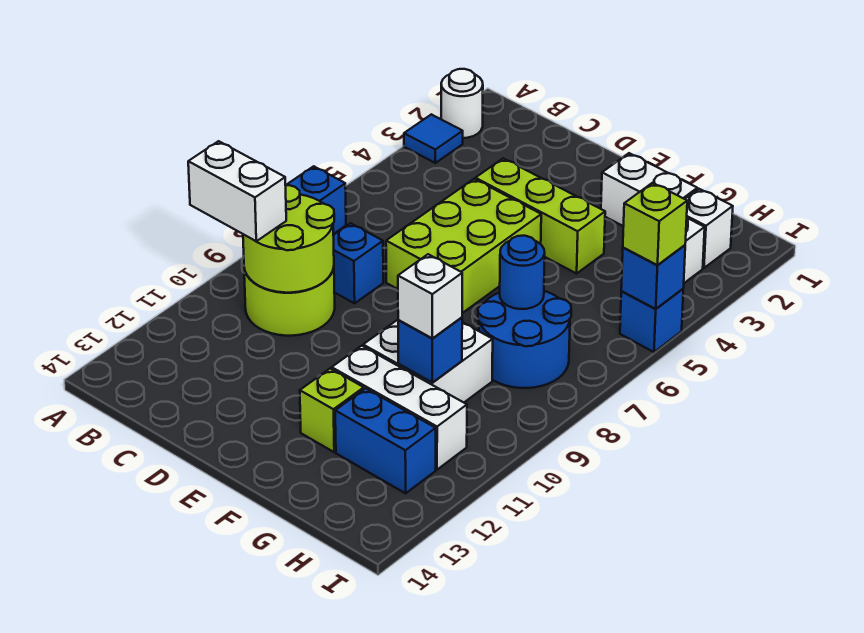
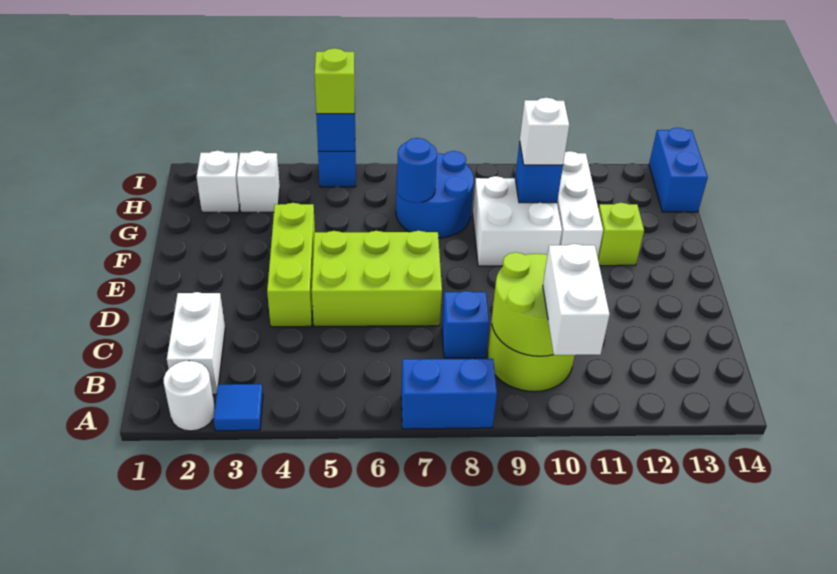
white brick F2:G2 level 1 -> white brick B2:C2 level 1
blue brick G12:H12 level 1 -> blue brick H14:I14 level 1

